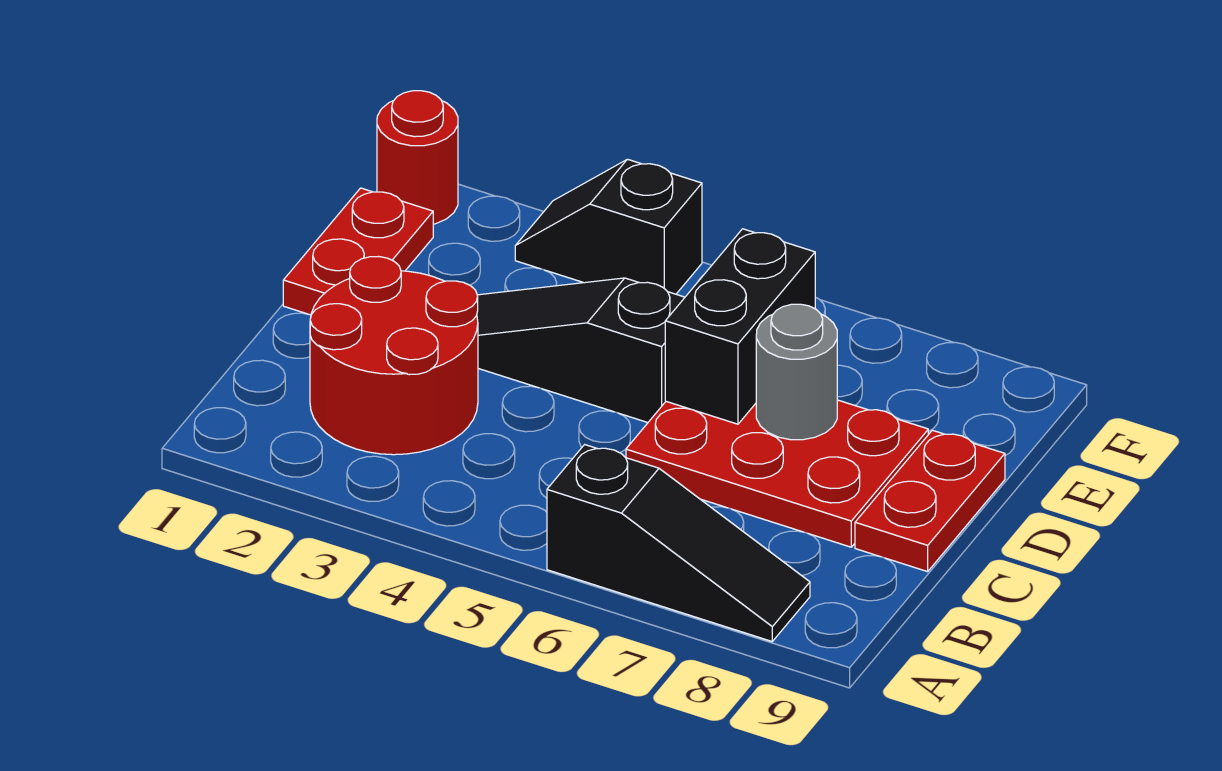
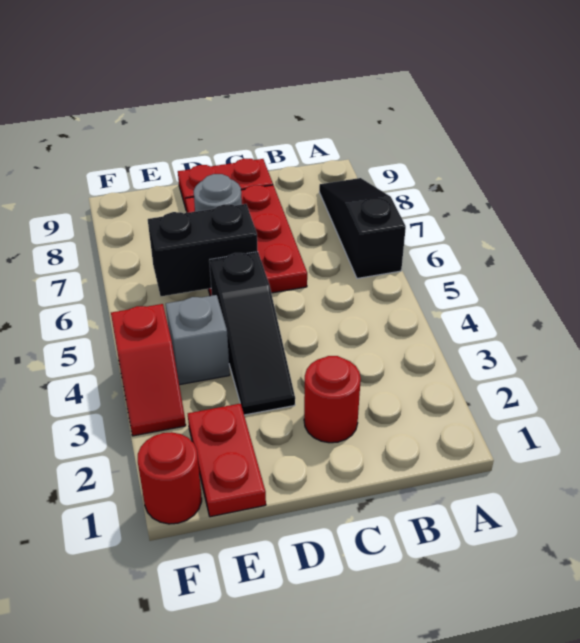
red round brick B2:C3 level 1 -> red round brick C2 level 1
red plate D1:E1 level 1 -> red plate E1:E2 level 1
none -> grey brick E4 level 1
black slope F3:F4 level 1 top 4 -> red slope F3:F4 level 1 top 4

